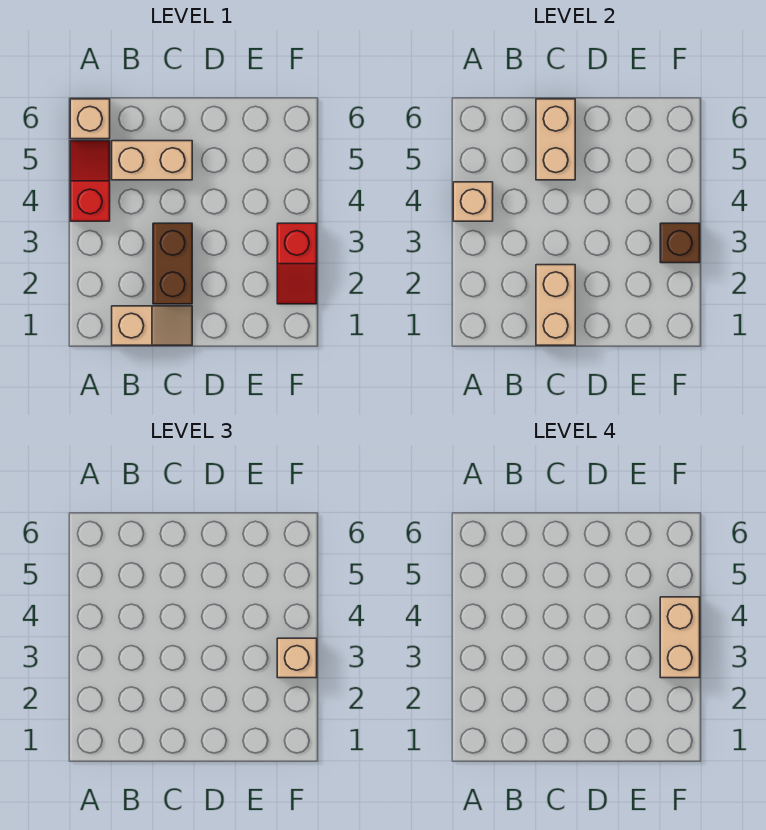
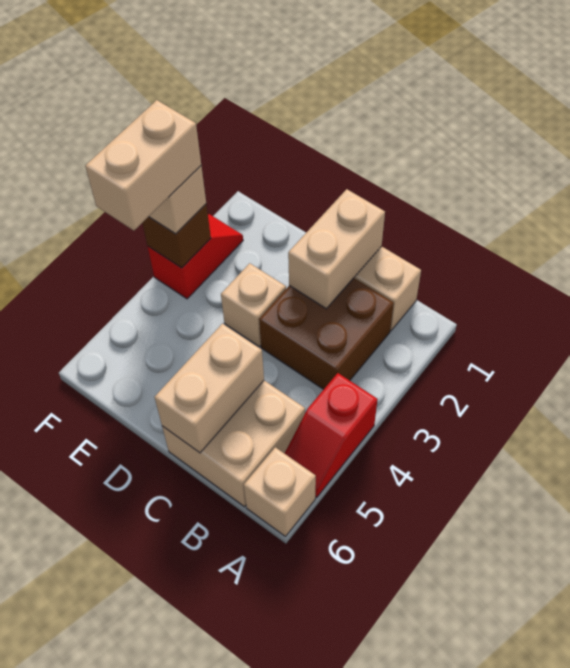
tan brick A4 level 2 -> tan brick D3 level 1
tan brick B5:C5 level 1 -> tan brick B5:C6 level 1
brown brick C2:C3 level 1 -> brown brick B2:C3 level 1

